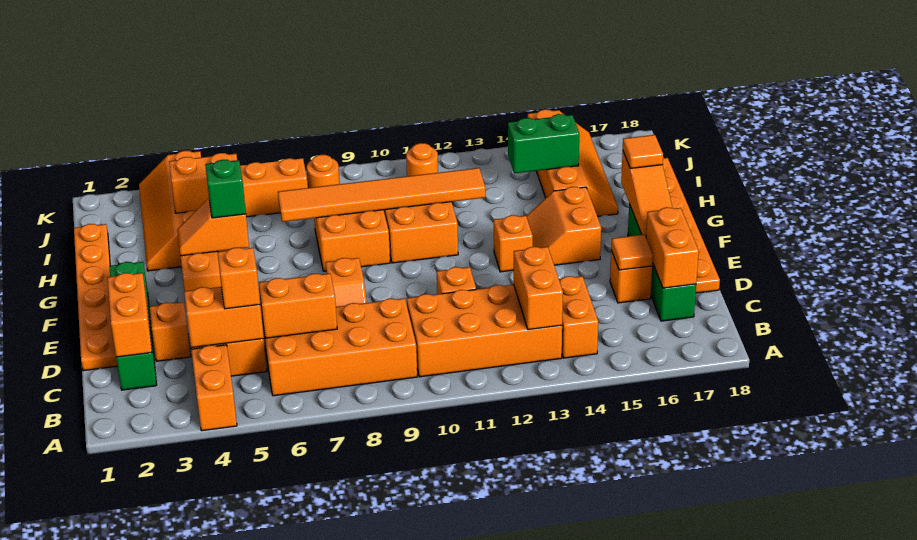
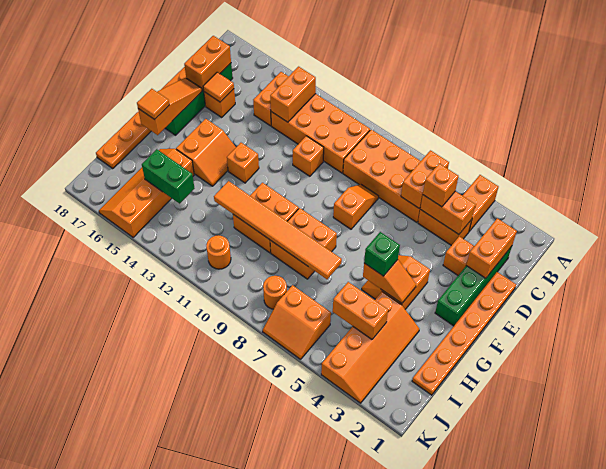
orange brick C6:C7 level 2 -> orange brick B6:C6 level 2

